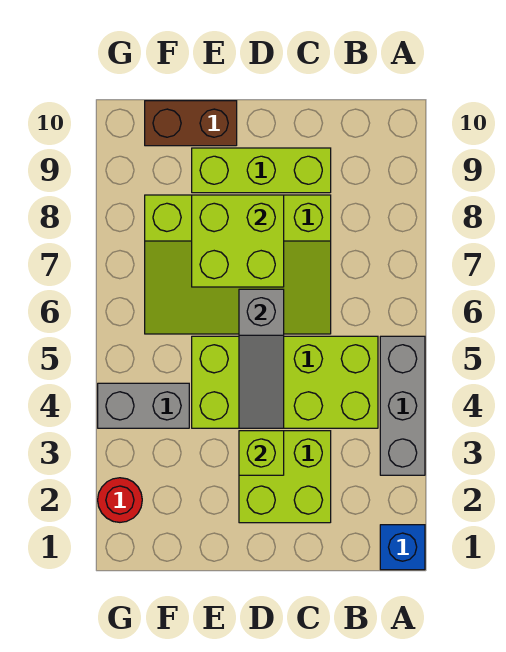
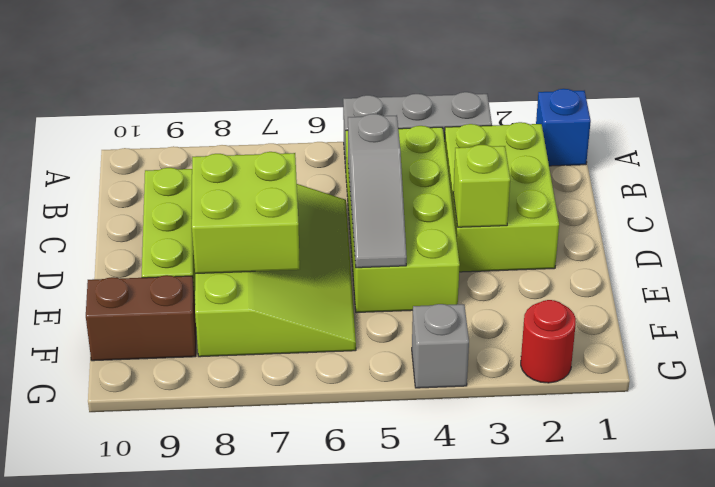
lime brick C2:D3 level 1 -> lime brick B2:D3 level 1
grey slope D4:D6 level 2 top 6 -> grey slope C5:E5 level 2 top C
brown brick E10:F10 level 1 -> brown brick F9:F10 level 1
grey brick F4:G4 level 1 -> grey brick G4 level 1

